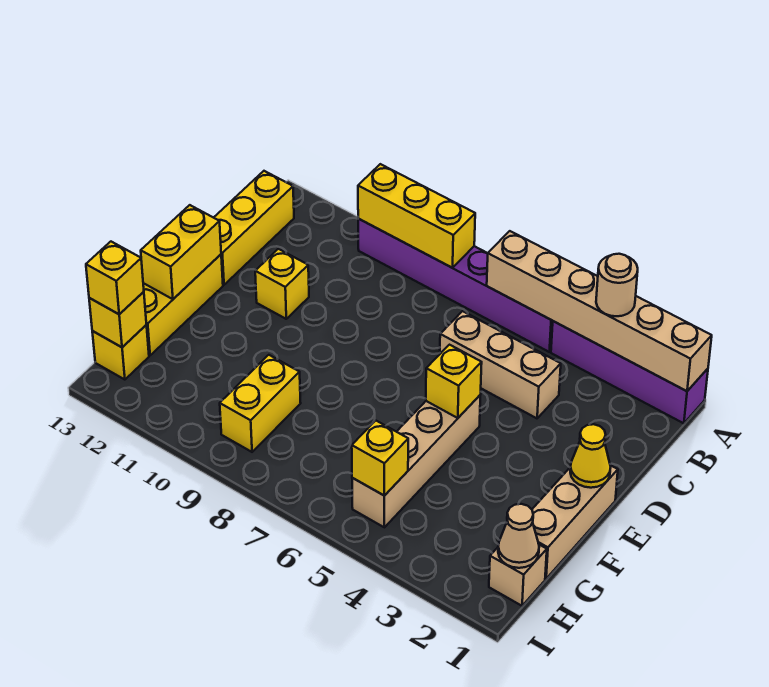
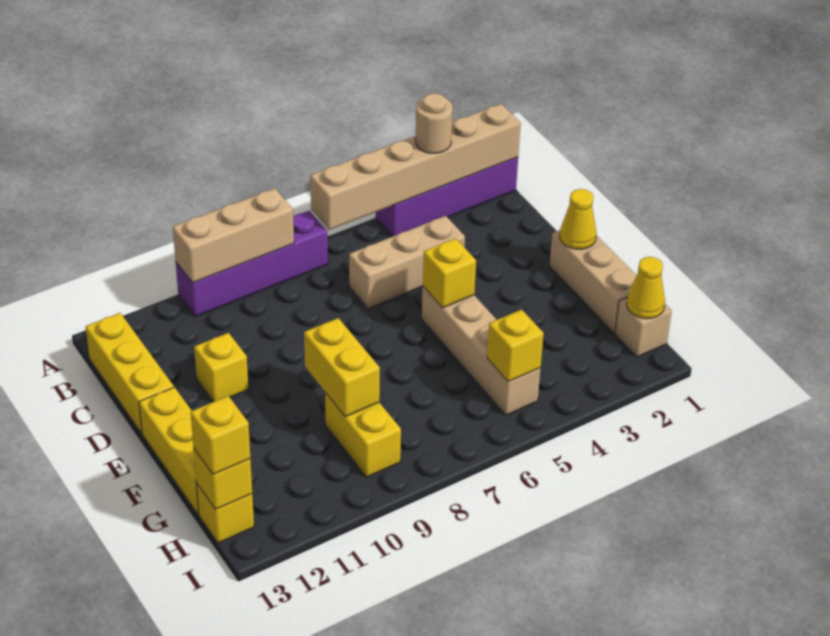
purple brick A5:A10 level 1 -> purple brick A7:A10 level 1
yellow brick A8:A10 level 2 -> tan brick A8:A10 level 2
yellow brick E13:F13 level 2 -> yellow brick F9:G9 level 2
tan cone H1 level 2 -> yellow cone H1 level 2

